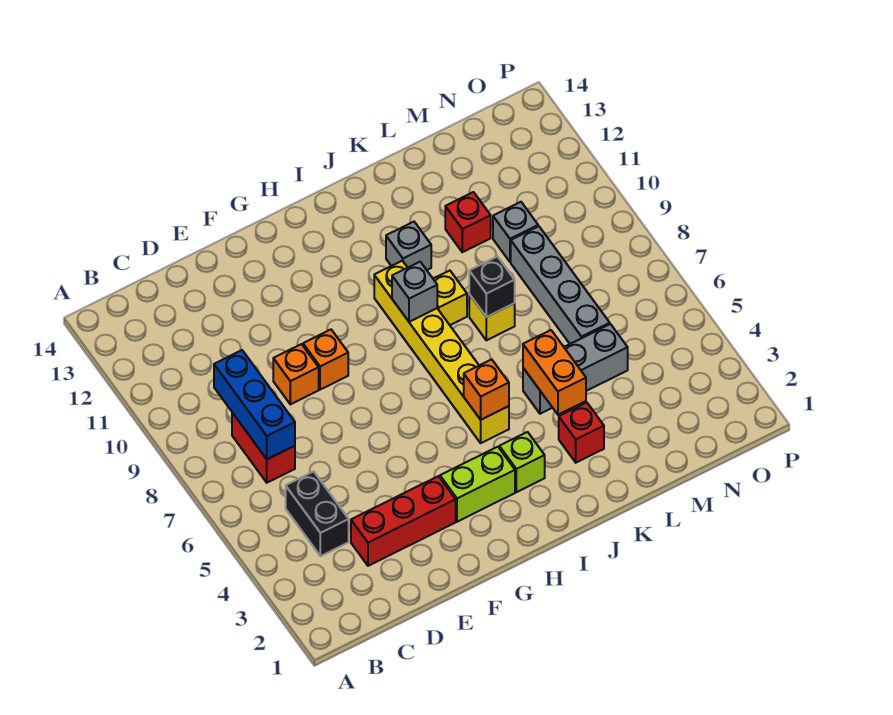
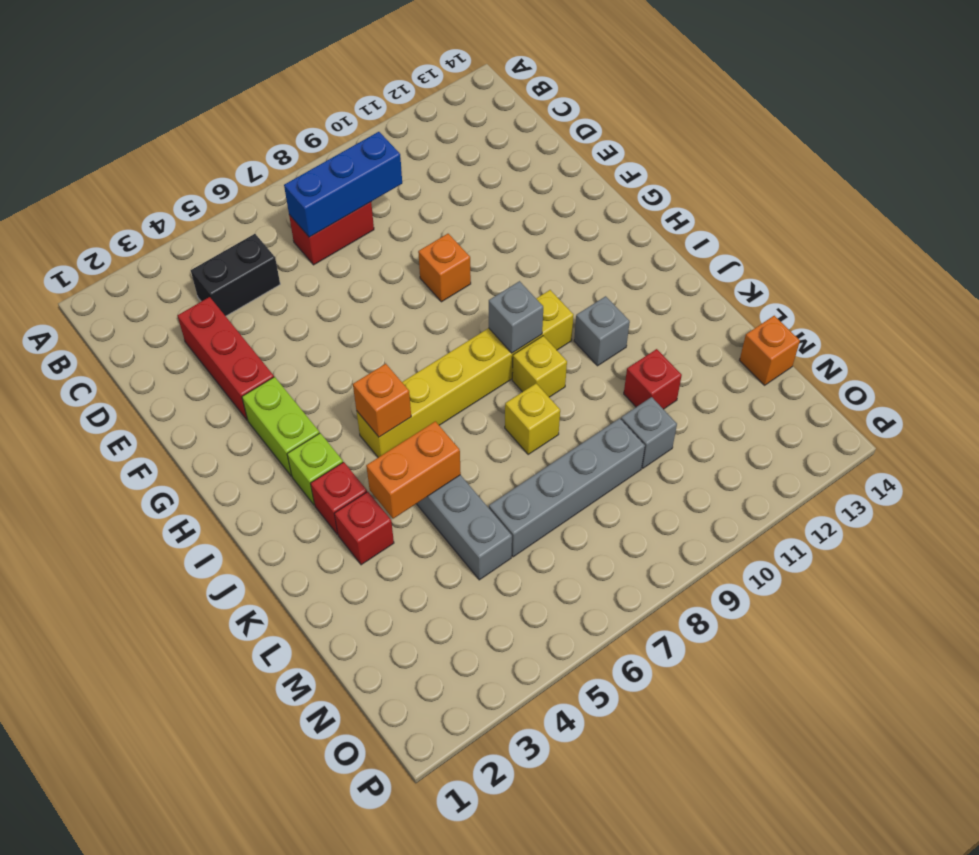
orange brick E9 level 1 -> orange brick M14 level 1
none -> red brick J3 level 1
black brick K8 level 2 -> none

